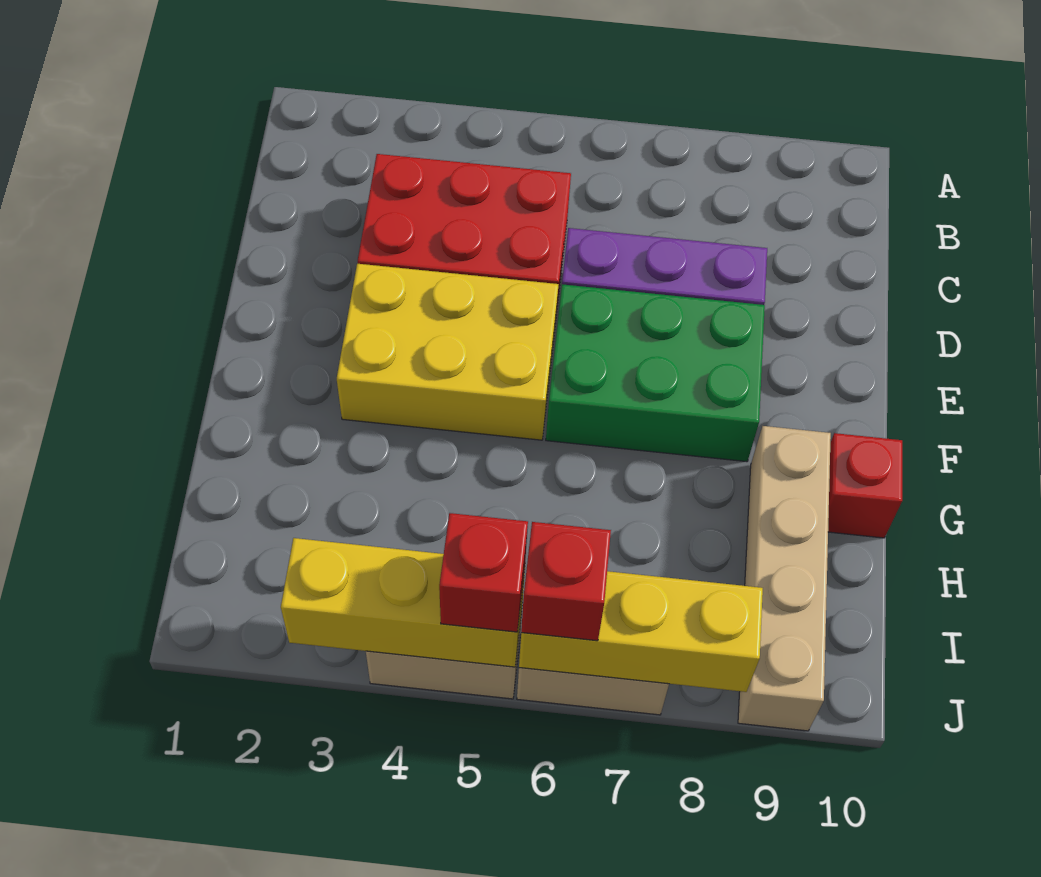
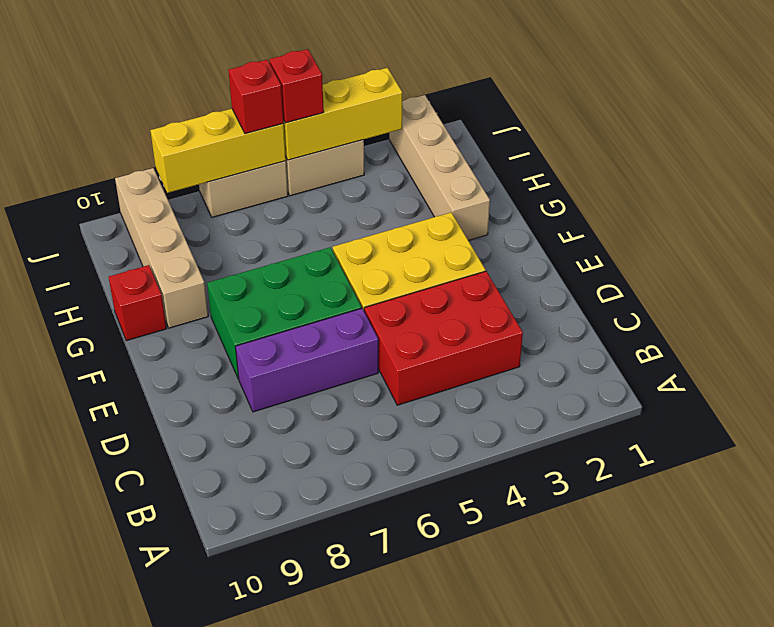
none -> tan brick G2:J2 level 1

